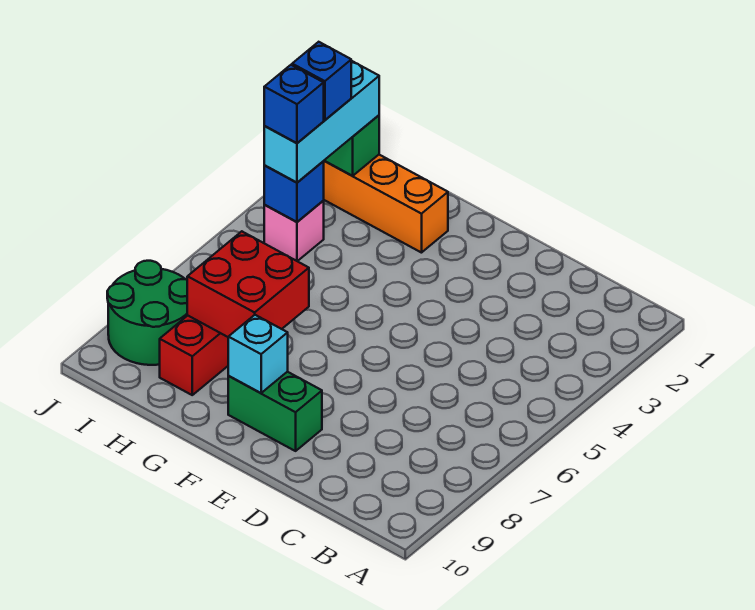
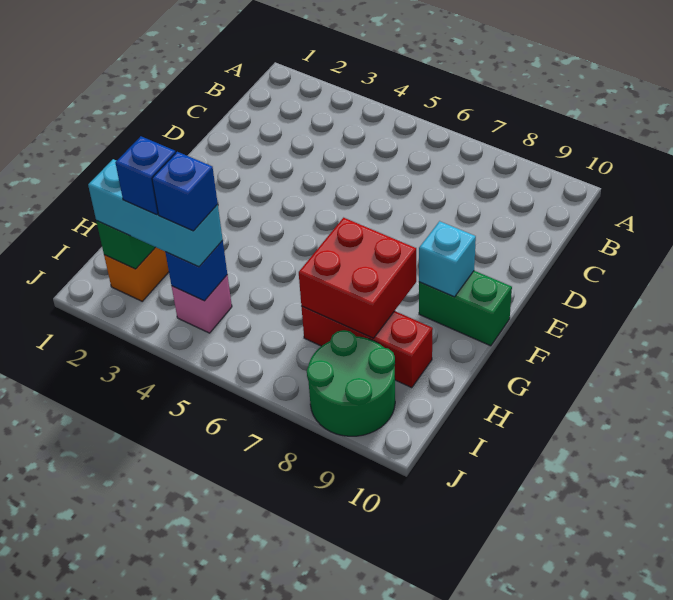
green brick E9:F9 level 1 -> green brick F9:F10 level 1

